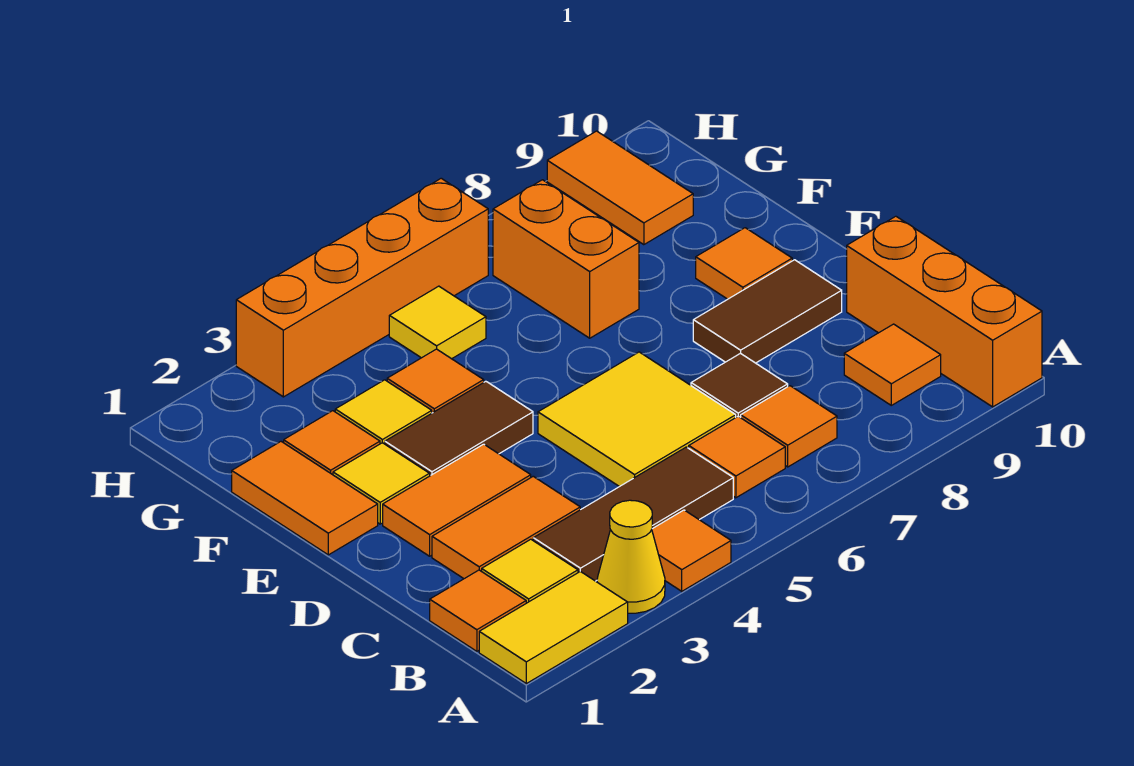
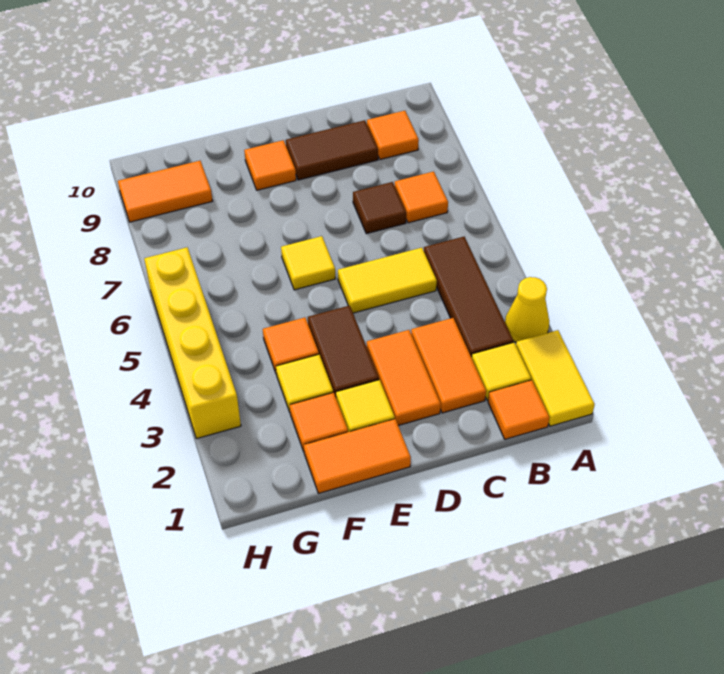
orange tile A4 level 1 -> none
orange brick A10:C10 level 1 -> none
orange tile B6 level 1 -> none
yellow tile C5:D6 level 1 -> yellow tile C5:D5 level 1
brown tile D8:D9 level 1 -> brown tile C9:D9 level 1
orange brick F7:G7 level 1 -> none
yellow tile G5 level 1 -> yellow tile E6 level 1
orange brick H3:H6 level 1 -> yellow brick H3:H6 level 1

